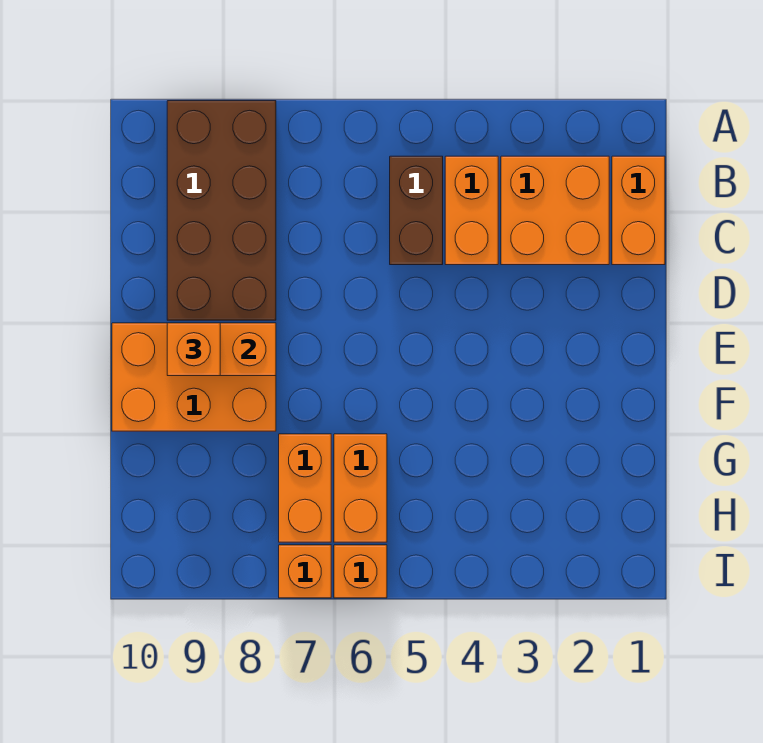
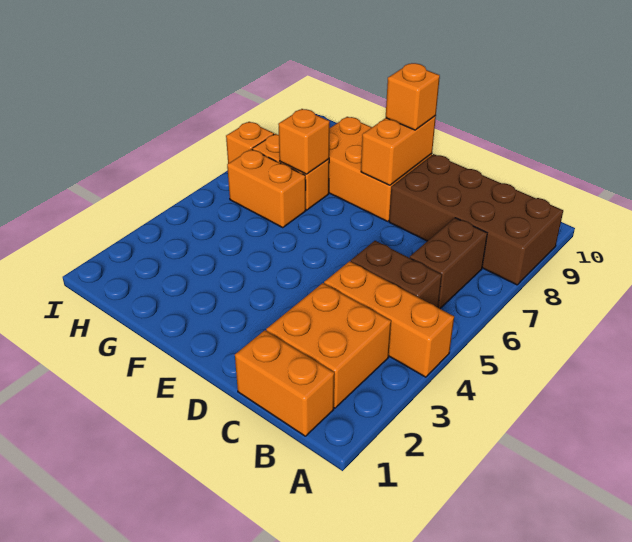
orange brick B4:C4 level 1 -> orange brick A4:C4 level 1
none -> brown brick B6:B7 level 1
orange brick E8:F10 level 1 -> orange brick E8:G9 level 1
orange brick I6 level 1 -> orange brick G7 level 2

